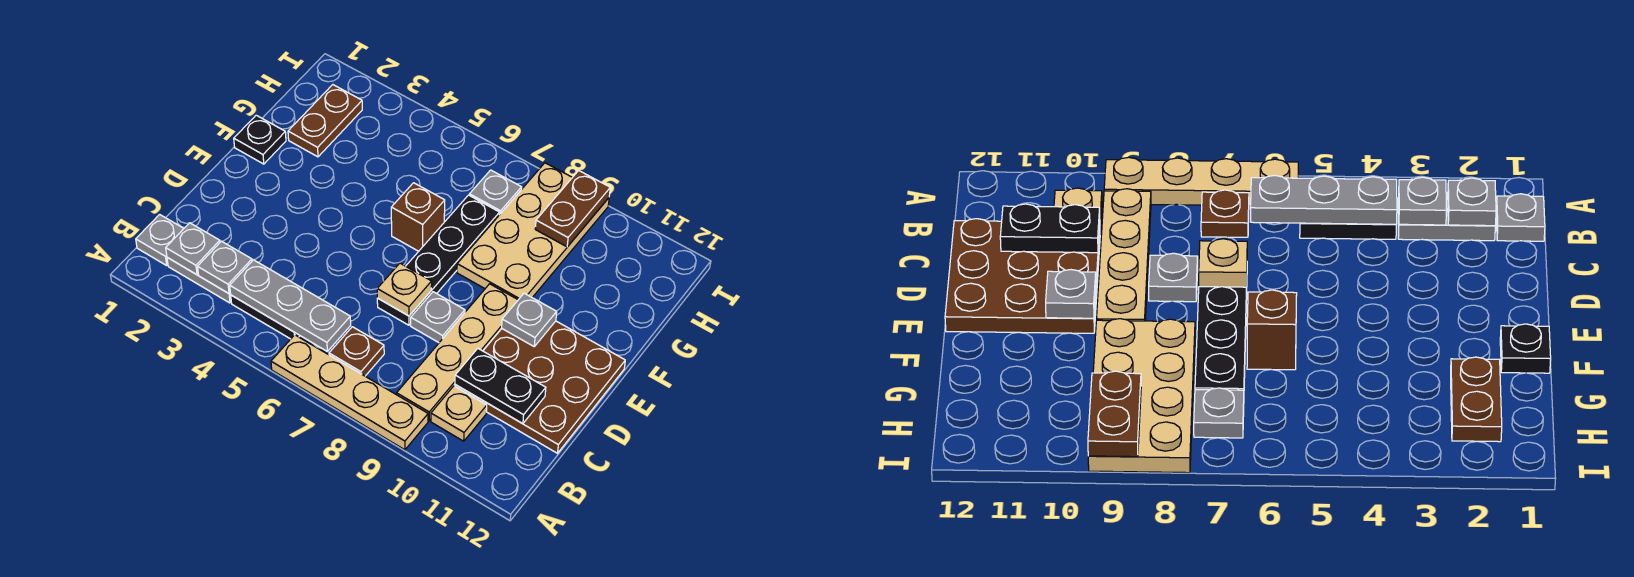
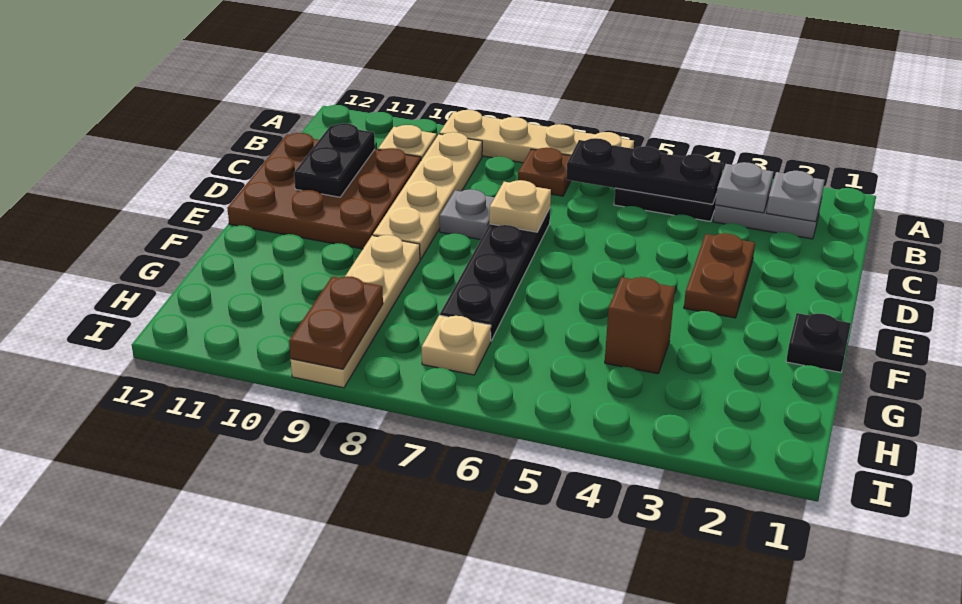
grey plate B1 level 1 -> none
grey plate B4:B6 level 2 -> black plate B4:B6 level 2
black plate C10:C11 level 2 -> black plate C11:D11 level 2
grey plate E10 level 2 -> none
brown brick F6 level 1 -> brown brick G4 level 1
tan plate F8:I9 level 1 -> tan plate F9:I9 level 1
brown plate G2:H2 level 1 -> brown plate D3:E3 level 1
grey plate H7 level 1 -> tan plate H7 level 1

